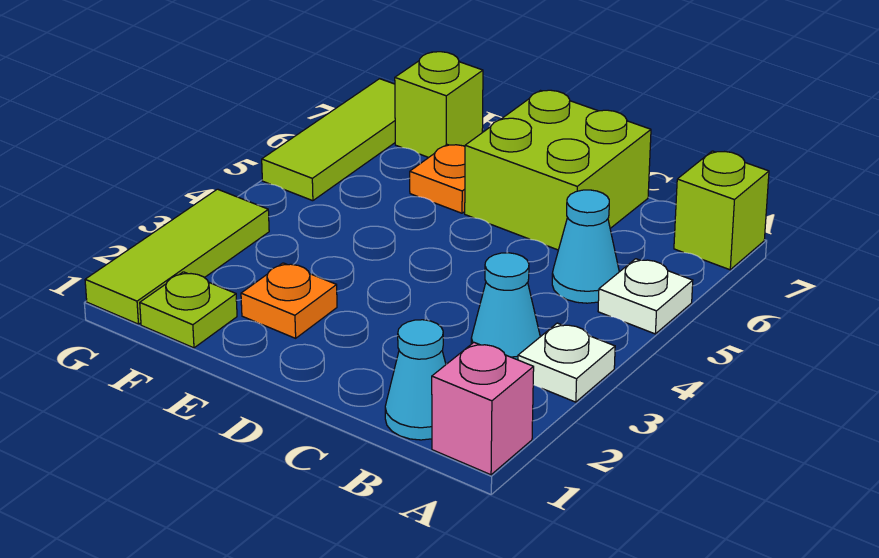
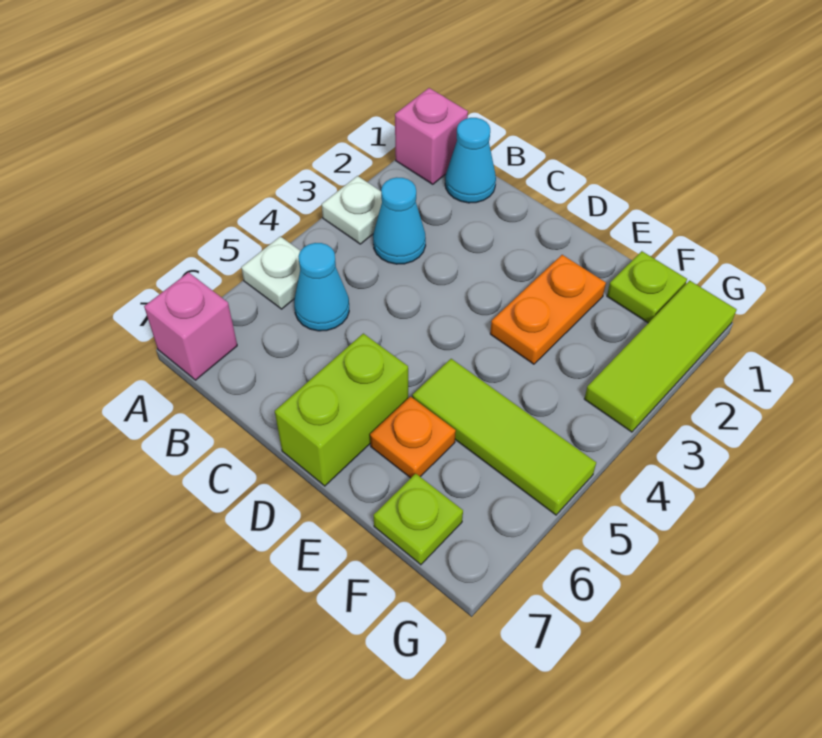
lime brick A7 level 1 -> pink brick A7 level 1
lime brick C6:D7 level 1 -> lime brick D6:D7 level 1
orange plate E2 level 1 -> orange plate E2:E3 level 1
lime brick F7 level 1 -> lime plate F7 level 1
lime tile G5:G7 level 1 -> lime tile E5:G5 level 1

